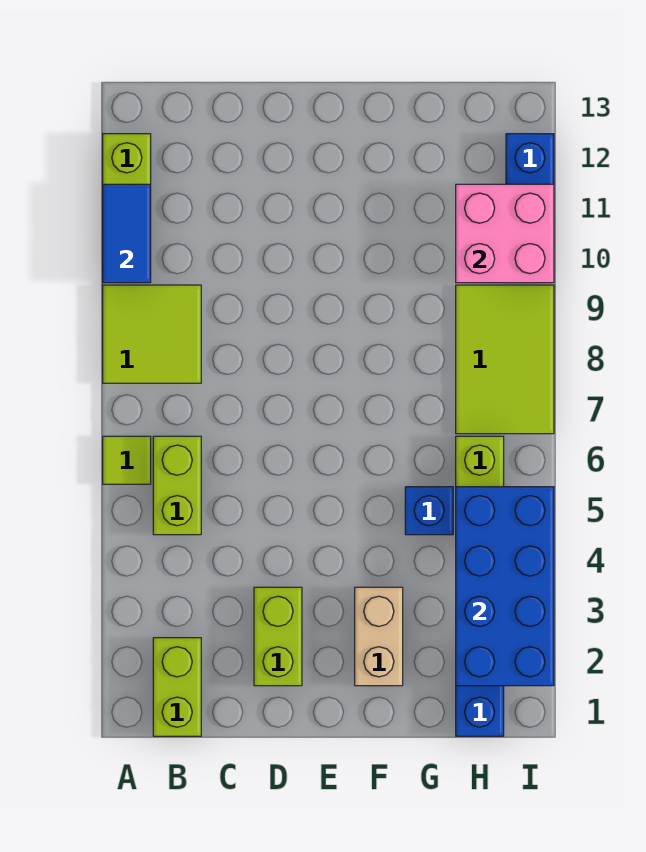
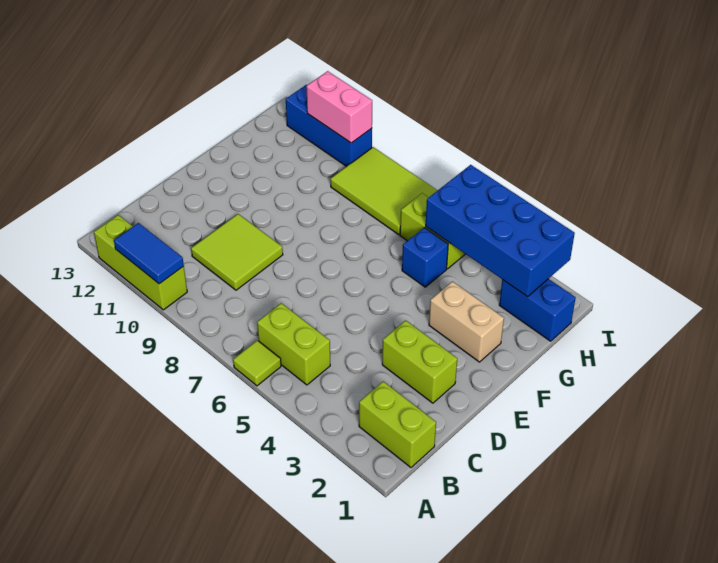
lime tile A8:B9 level 1 -> lime tile C9:D10 level 1
pink brick H10:I11 level 2 -> pink brick I10:I11 level 2

